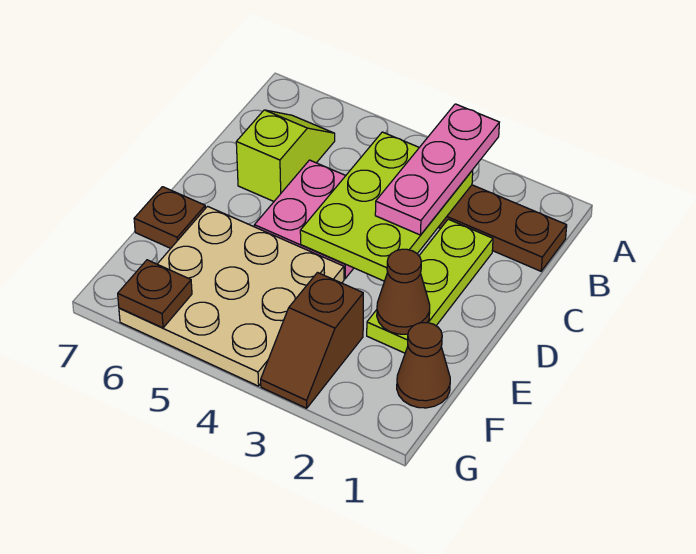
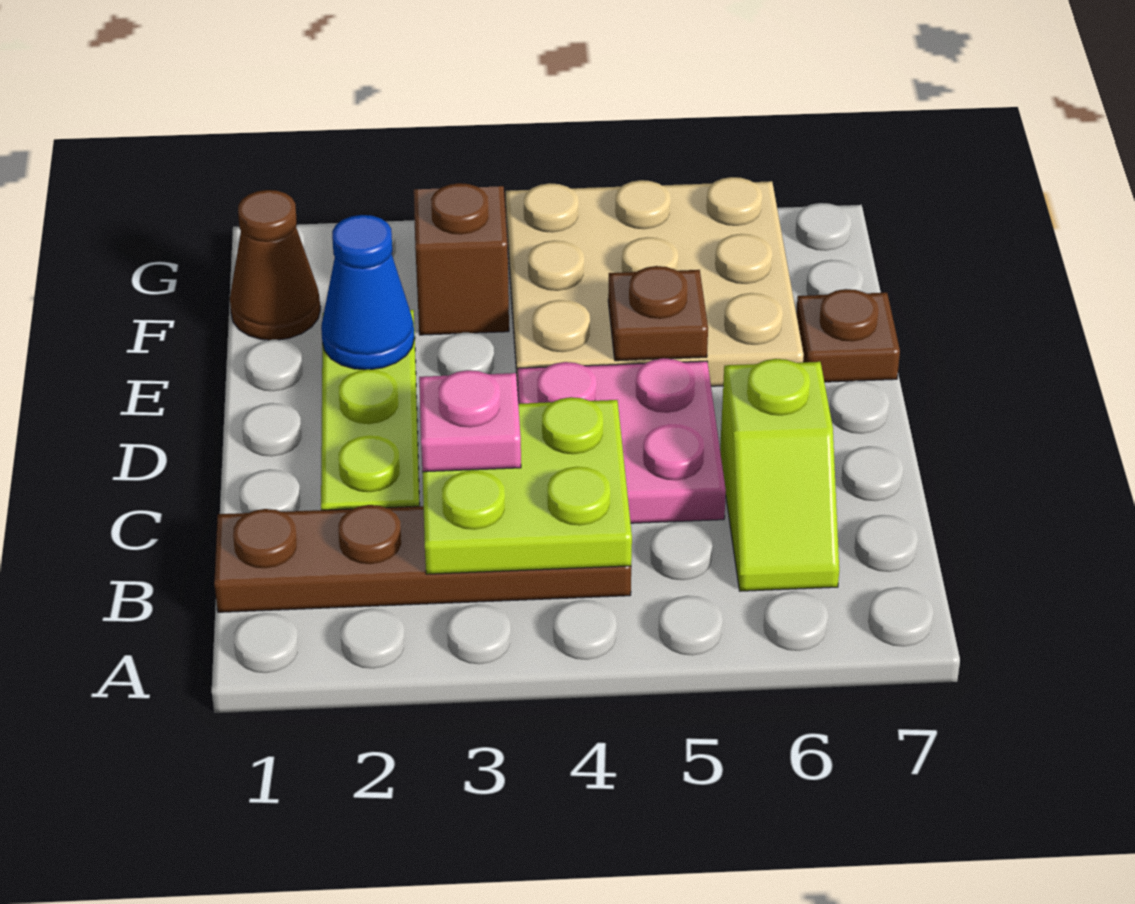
pink plate A3:C3 level 3 -> pink plate C3 level 3
lime plate B3:D4 level 2 -> lime plate B3:C4 level 2
brown cone E2 level 2 -> blue cone E2 level 2
brown plate G6 level 2 -> brown plate E5 level 2

